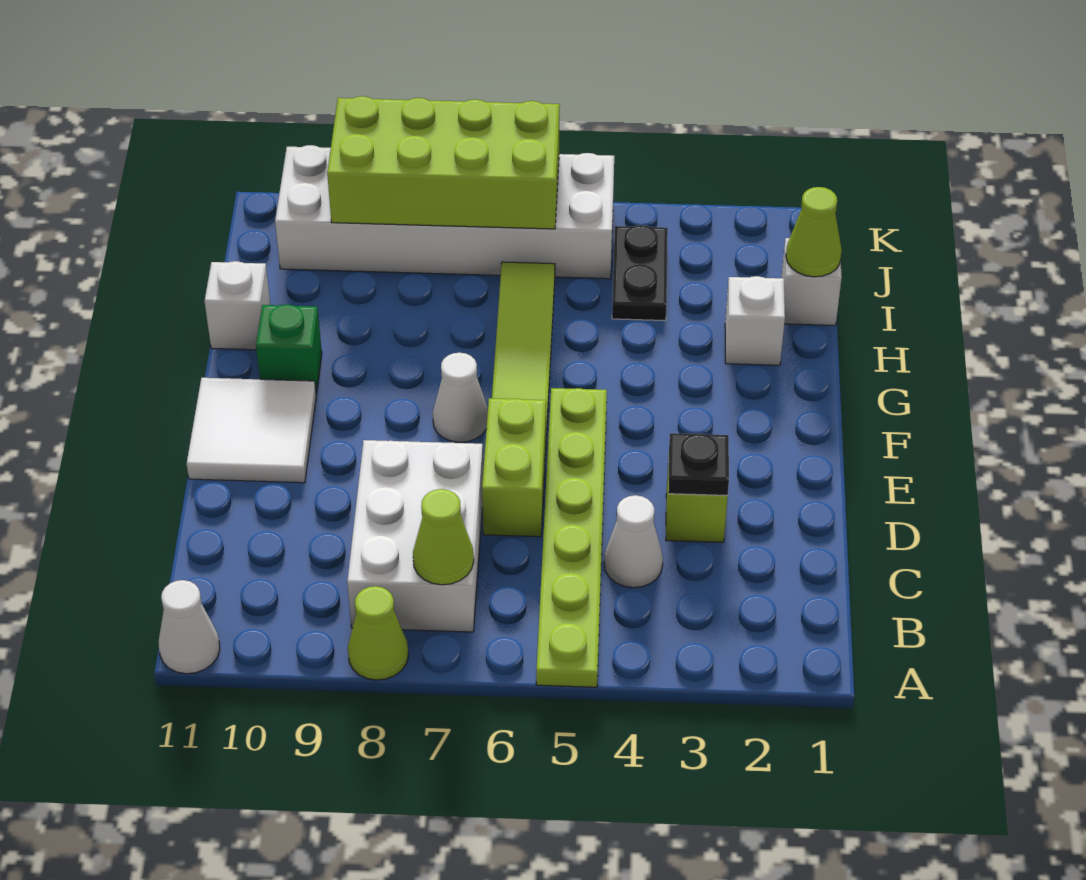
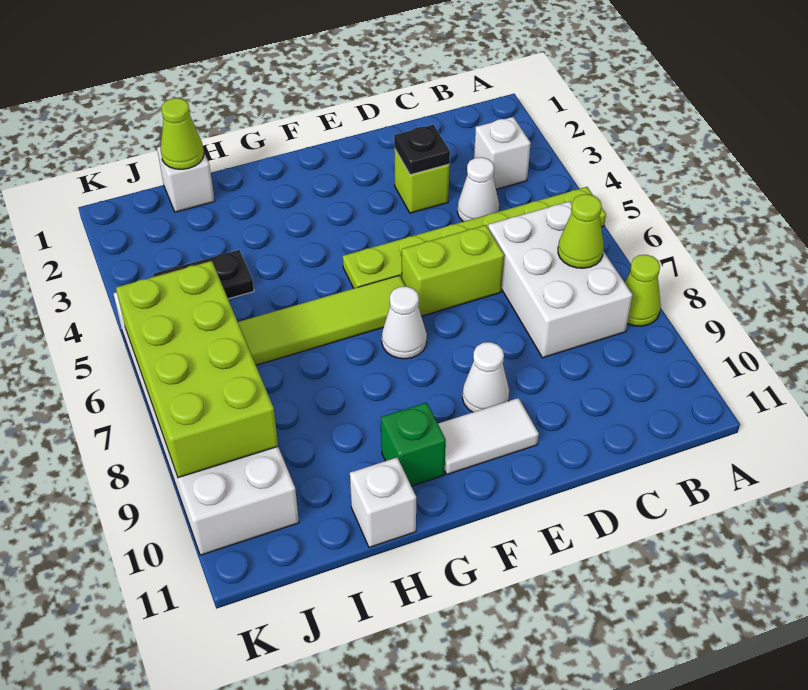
white cone A11 level 1 -> white cone E9 level 1
white brick B7:D8 level 1 -> white brick B6:C8 level 1
white tile E10:F11 level 1 -> white tile E10:F10 level 1
white brick H2 level 1 -> white brick B3 level 1

